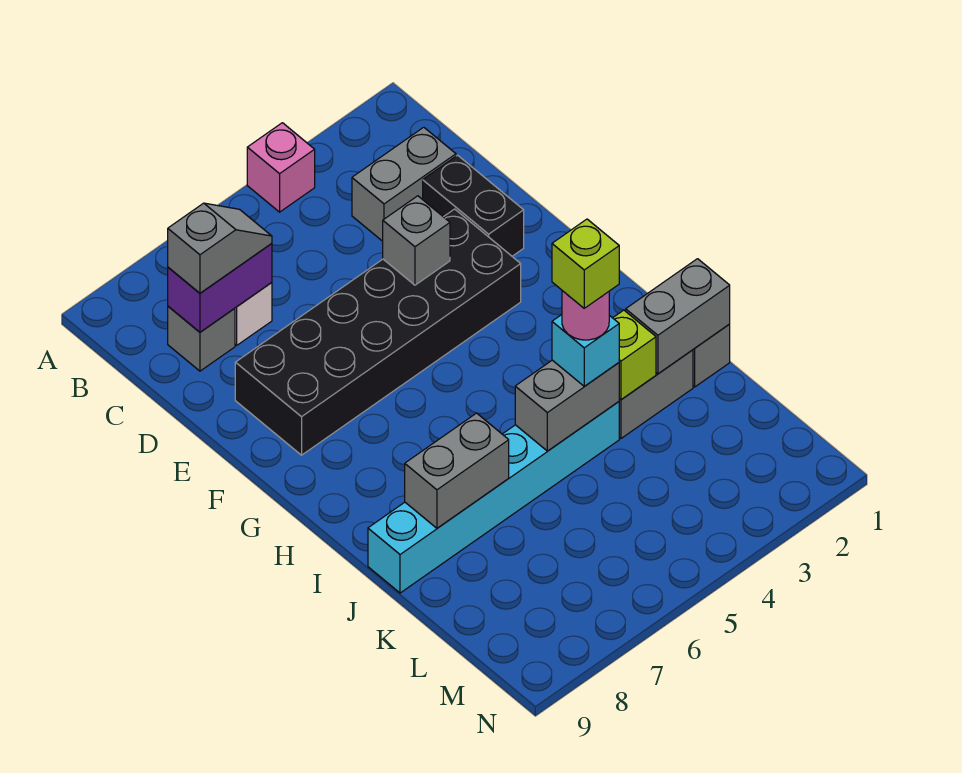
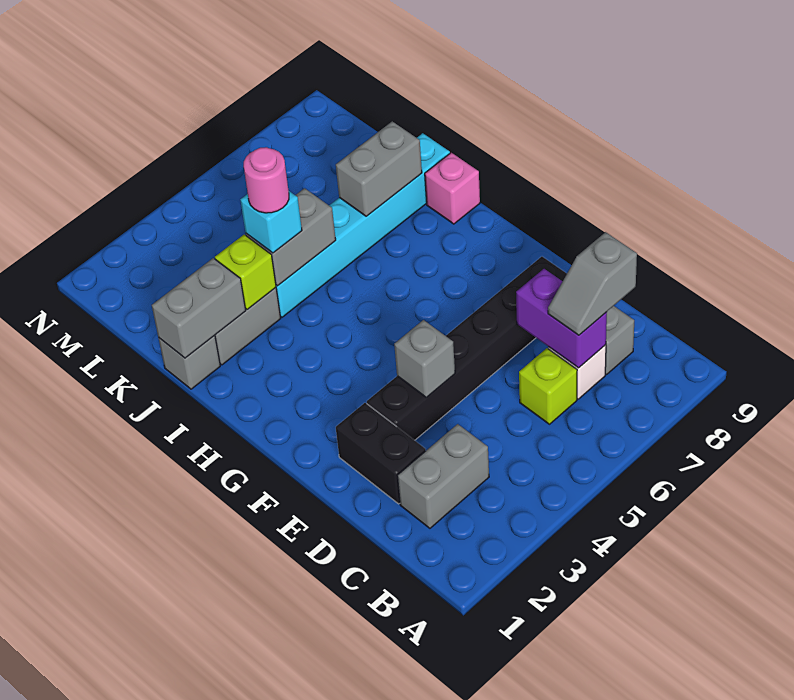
pink brick A4 level 1 -> pink brick I9 level 1
purple brick C7:C8 level 2 -> purple brick C7:D7 level 2
black brick E3:F8 level 1 -> black brick E3:E8 level 1
lime brick J4 level 5 -> lime brick C6 level 1

